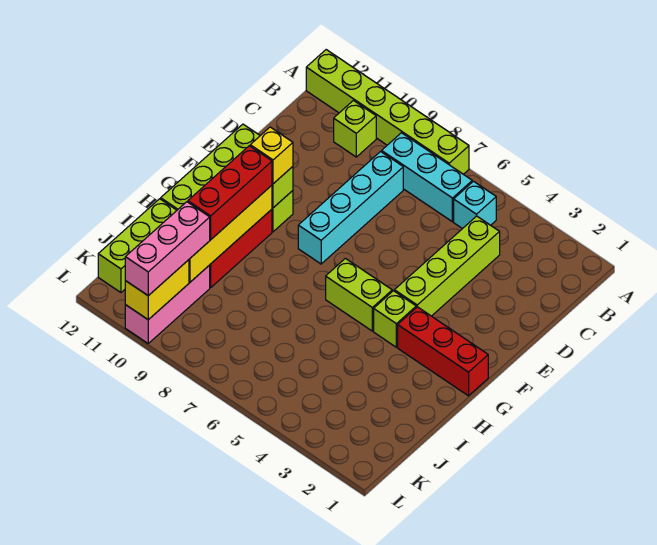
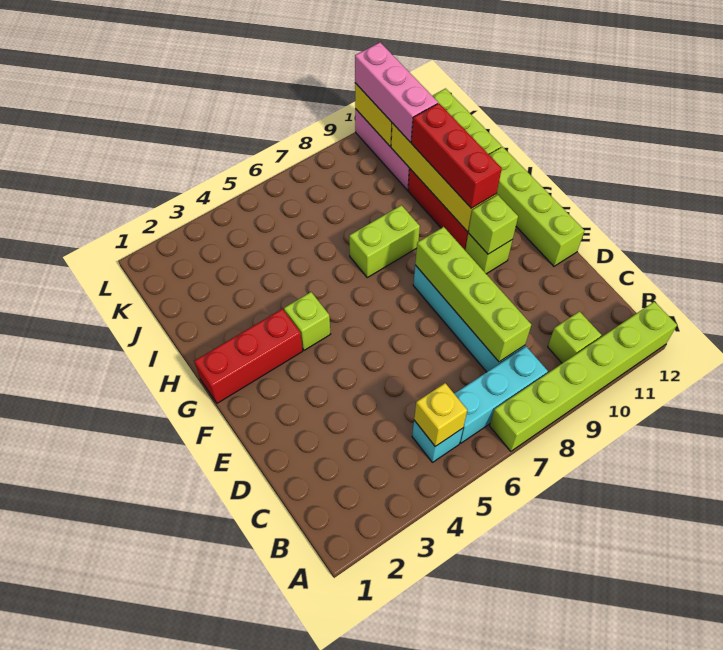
lime brick C4:F4 level 1 -> lime brick C8:F8 level 2
yellow brick F10 level 3 -> yellow brick B5 level 2
lime brick G5:G6 level 1 -> lime brick H7:H8 level 1

